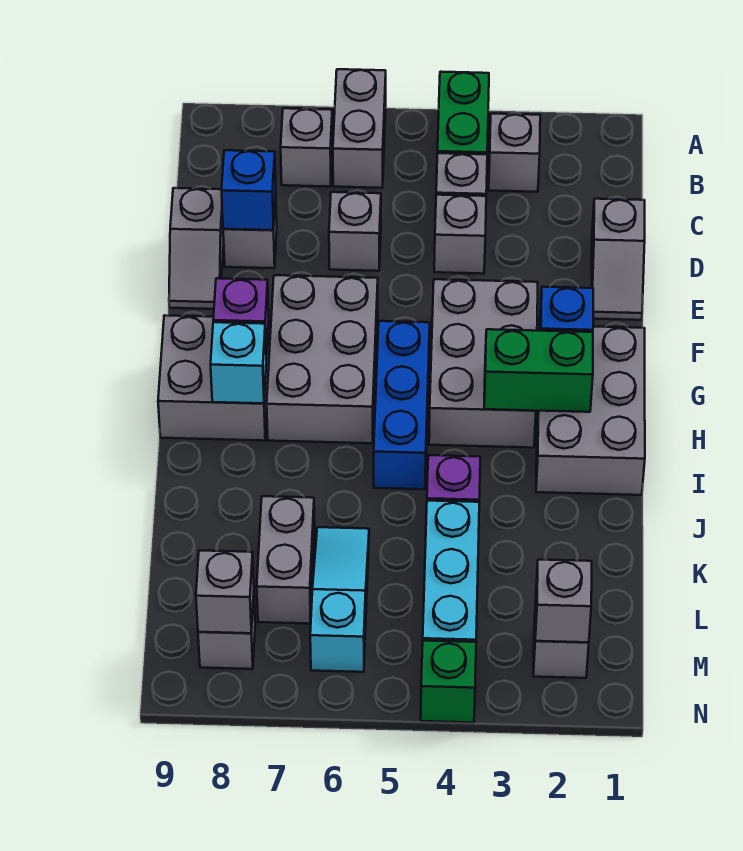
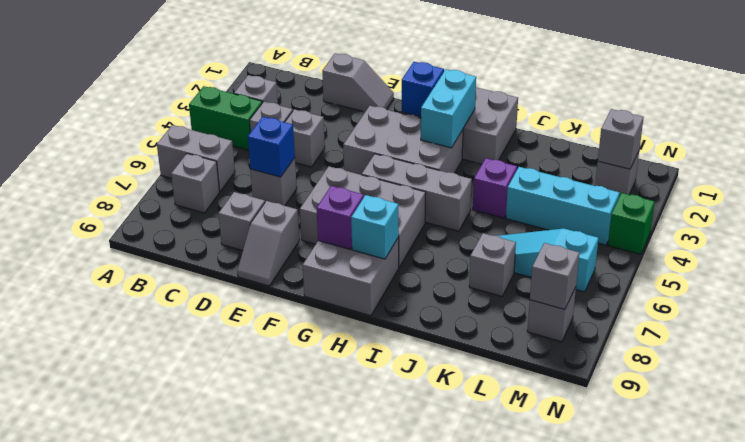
blue brick D8 level 2 -> blue brick D6 level 2
grey slope D9:E9 level 1 top D -> grey slope E8:E9 level 1 top 8
blue brick G5:I5 level 1 -> grey brick G5:I5 level 1
green brick H2:H3 level 2 -> cyan brick H2:H3 level 2
grey brick K7:L7 level 1 -> grey brick K7 level 1

